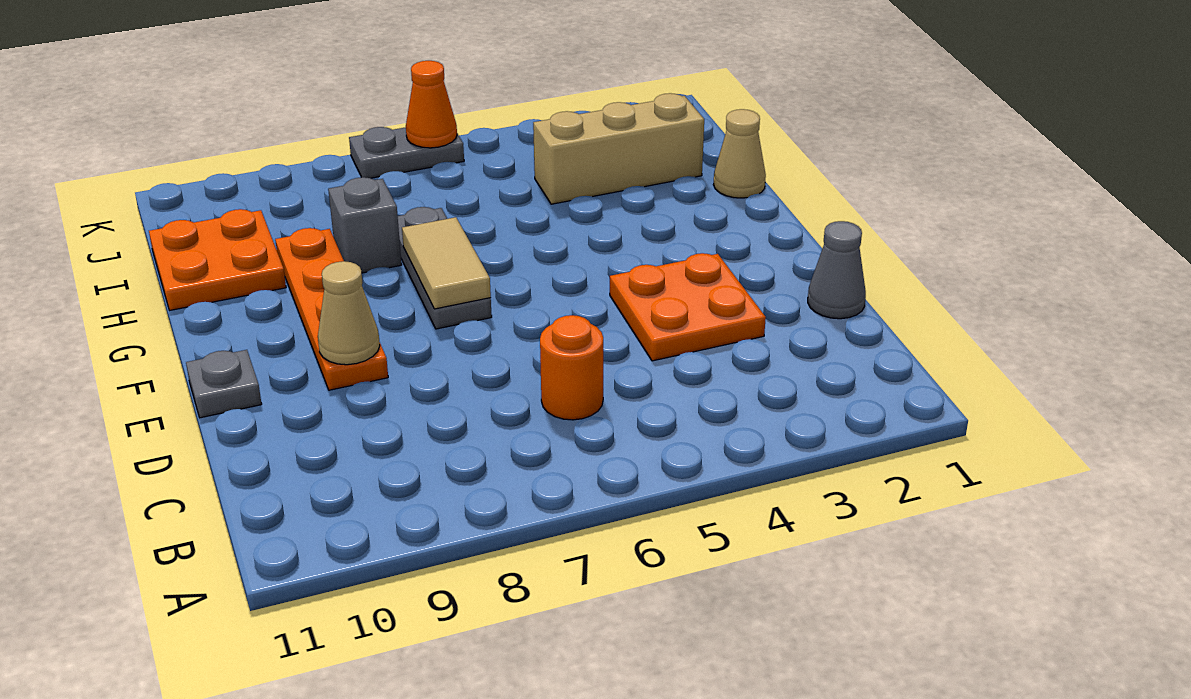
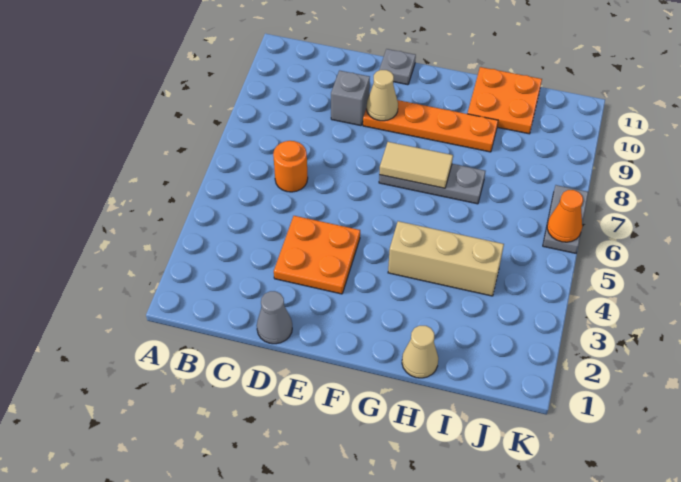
grey brick H8 level 1 -> grey brick D9 level 1
tan brick I2:I4 level 1 -> tan brick G4:I4 level 1

